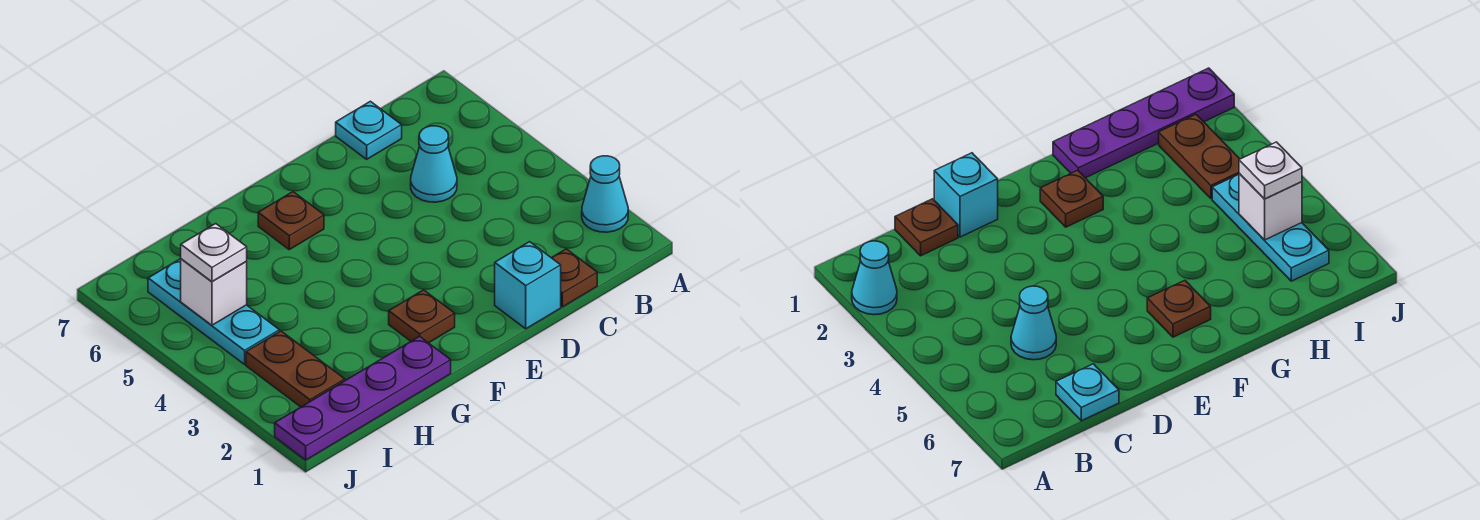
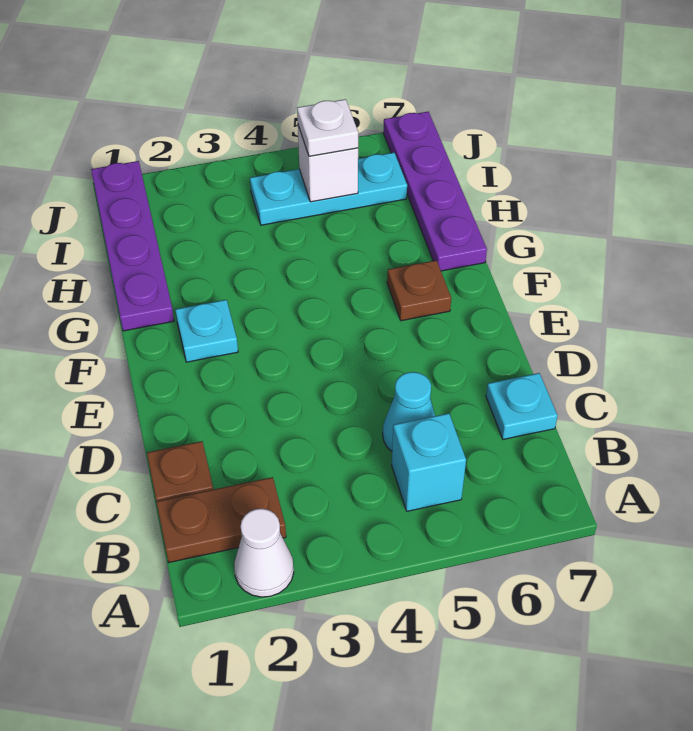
cyan cone A2 level 1 -> white cone A2 level 1
cyan brick D1 level 1 -> cyan brick B5 level 1
brown plate F2 level 1 -> cyan plate F2 level 1
none -> purple plate G7:J7 level 1
brown plate I2:I3 level 1 -> brown plate B1:B2 level 1

